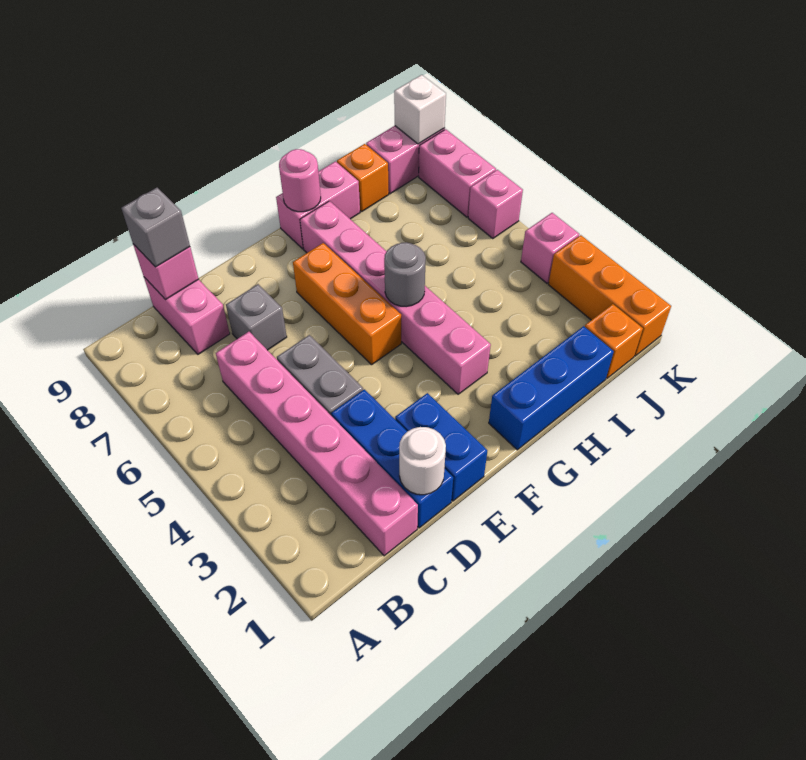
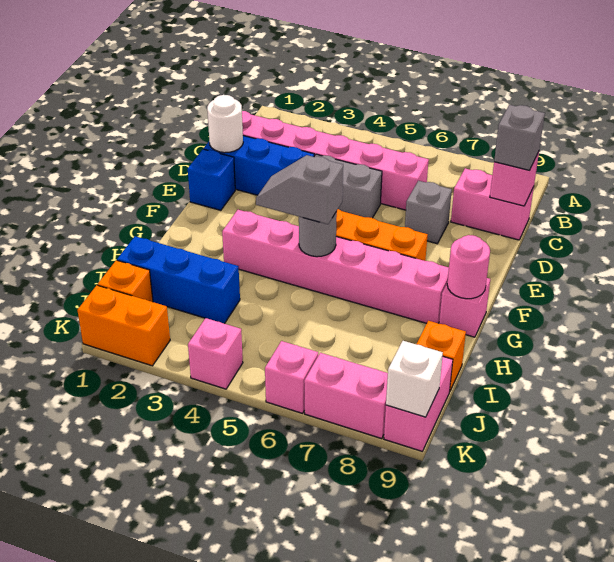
blue brick E1:E2 level 1 -> blue brick E1 level 1
blue brick G1:I1 level 1 -> blue brick I1:I3 level 1
none -> grey slope G4:G5 level 3 top 5
pink brick G9:H9 level 1 -> pink brick G9 level 1
orange brick K1:K3 level 1 -> orange brick K1:K2 level 1

